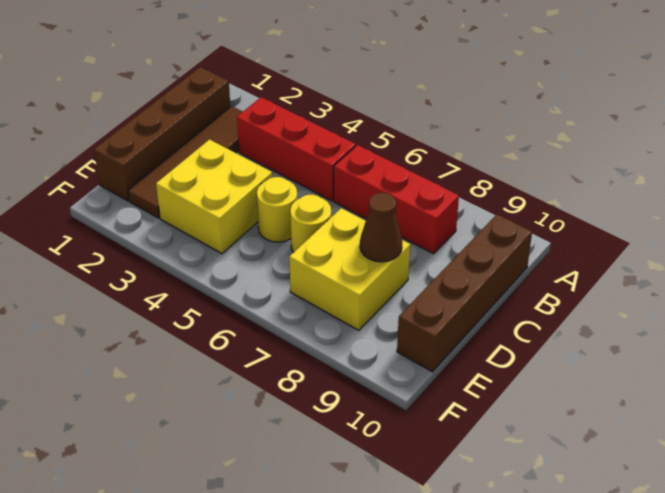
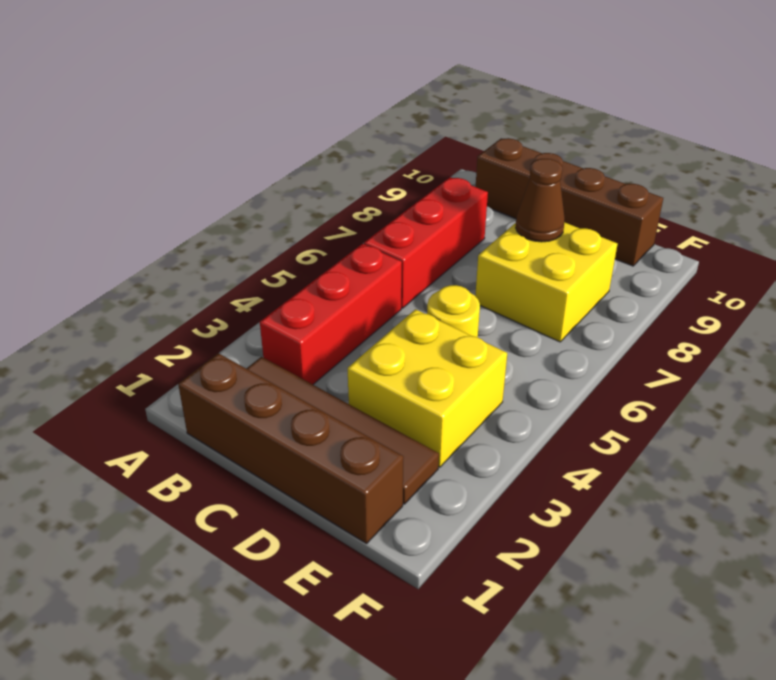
yellow round brick D6 level 1 -> none

